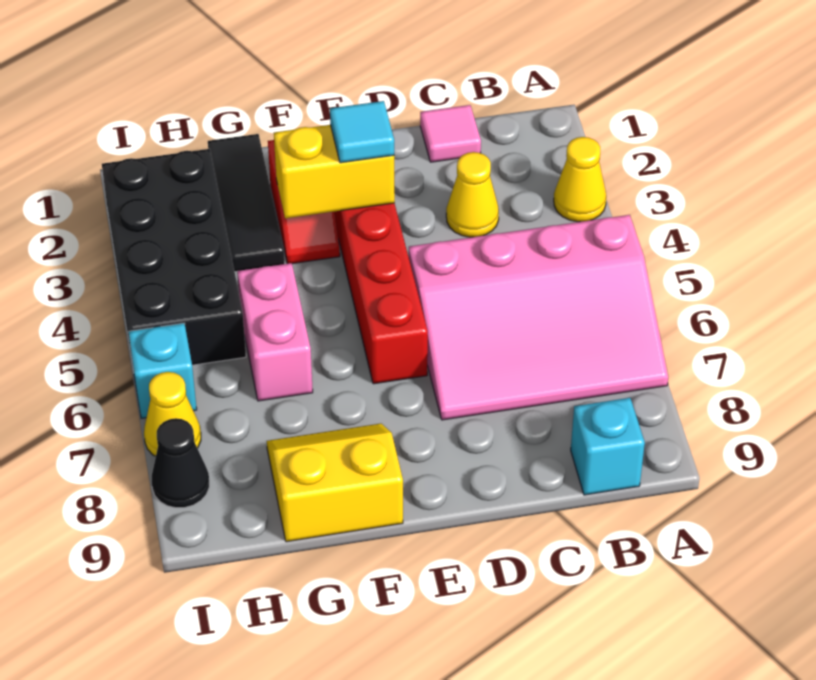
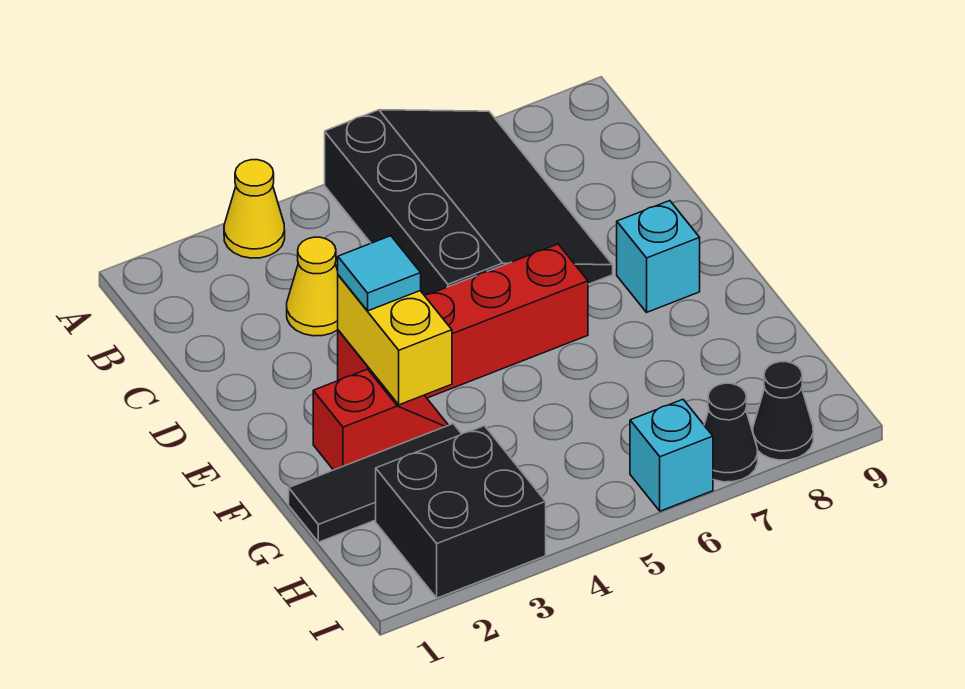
pink slope A5:D7 level 1 top 5 -> black slope A5:D7 level 1 top 5
cyan brick B9 level 1 -> cyan brick E8 level 1
pink tile C1 level 1 -> none
yellow slope F8:G9 level 1 top 9 -> none
pink brick G5:G6 level 1 -> none
black brick H2:I5 level 1 -> black brick H2:I3 level 1
yellow cone I7 level 1 -> black cone I7 level 1

